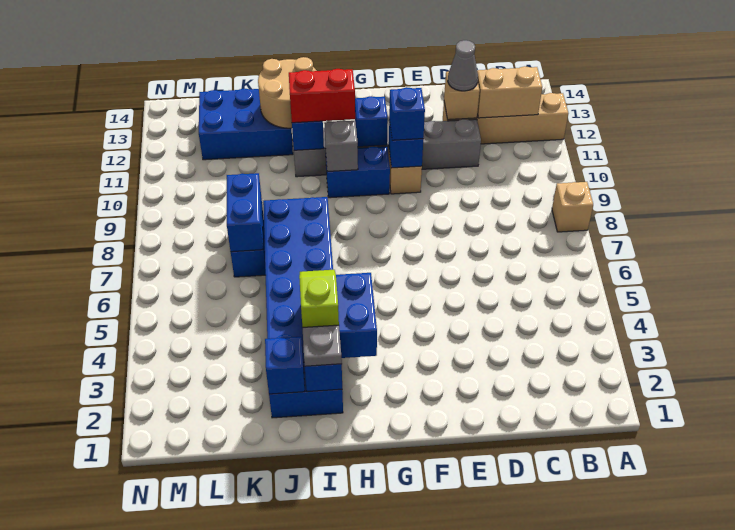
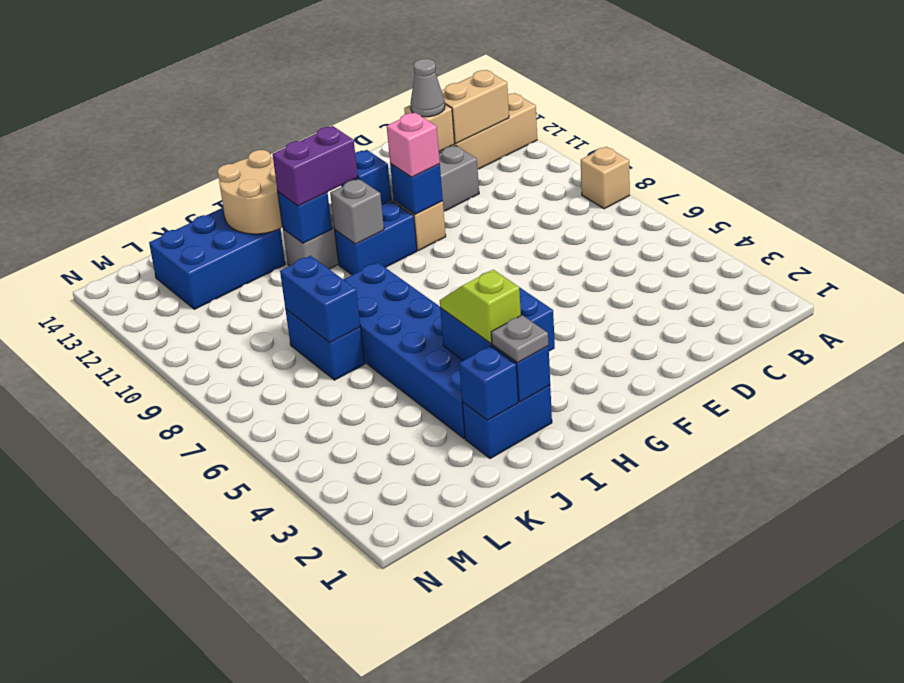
blue brick F10 level 3 -> pink brick F10 level 3
red brick H11:I11 level 3 -> purple brick H11:I11 level 3

